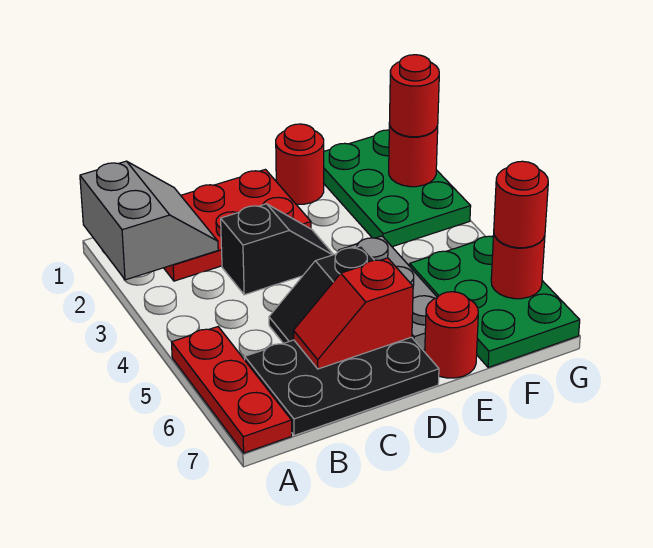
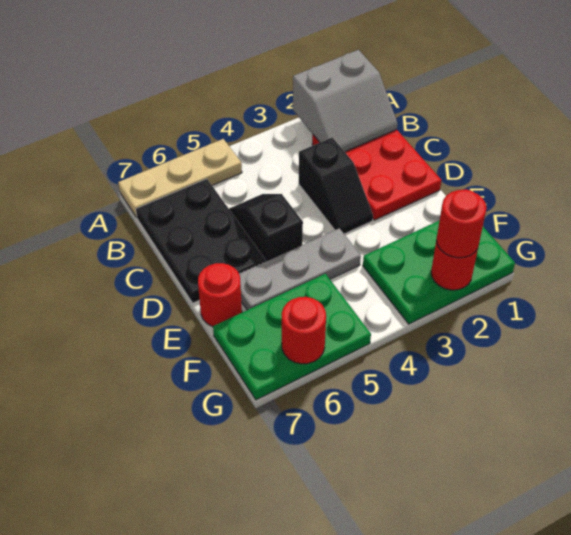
red plate A5:A7 level 1 -> tan plate A5:A7 level 1
red slope C6:D6 level 2 top D -> none
red round brick E1 level 1 -> none
red round brick G6 level 3 -> none

